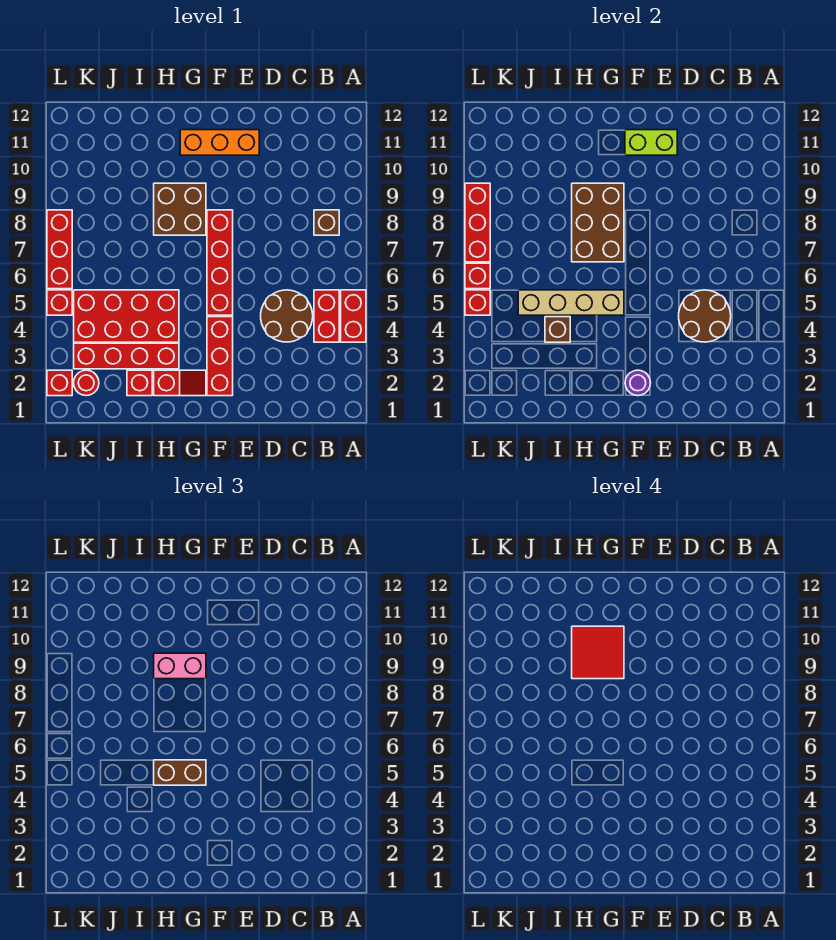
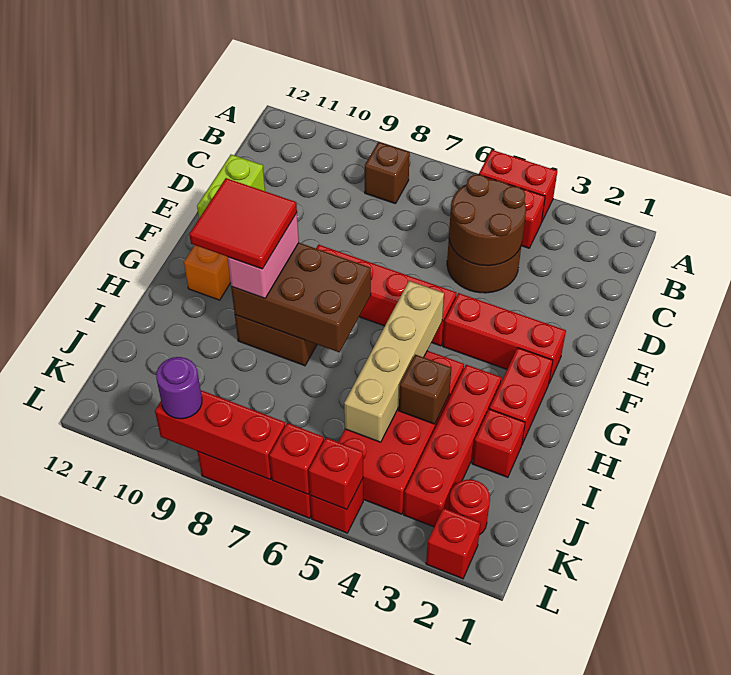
purple round brick F2 level 2 -> purple round brick L9 level 3
red slope G2:H2 level 1 top H -> red brick G2:H2 level 1
brown brick G5:H5 level 3 -> none

